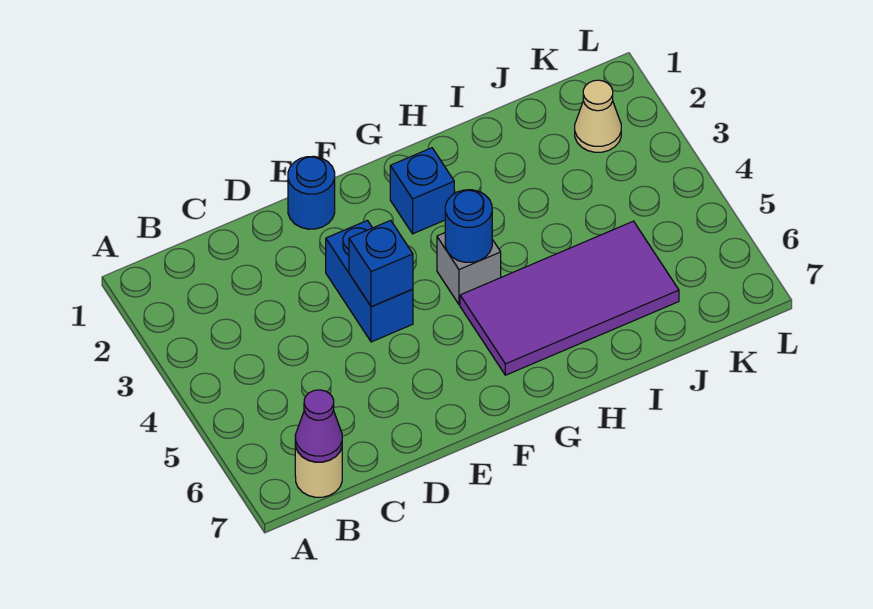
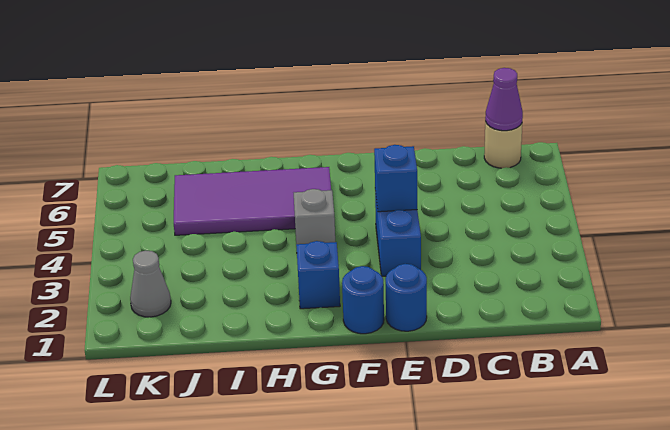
blue round brick G4 level 2 -> blue round brick F1 level 1
tan cone K2 level 1 -> grey cone K2 level 1

